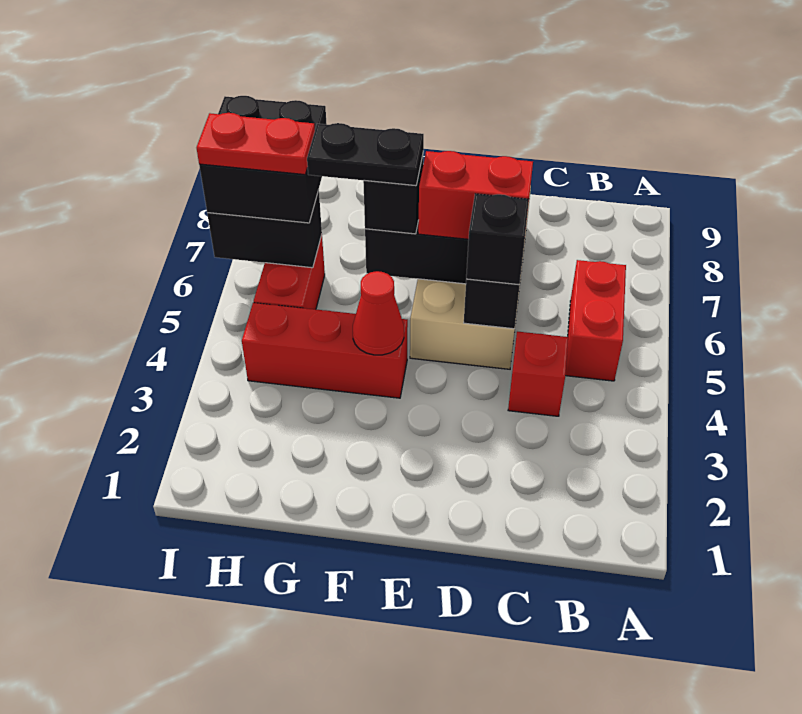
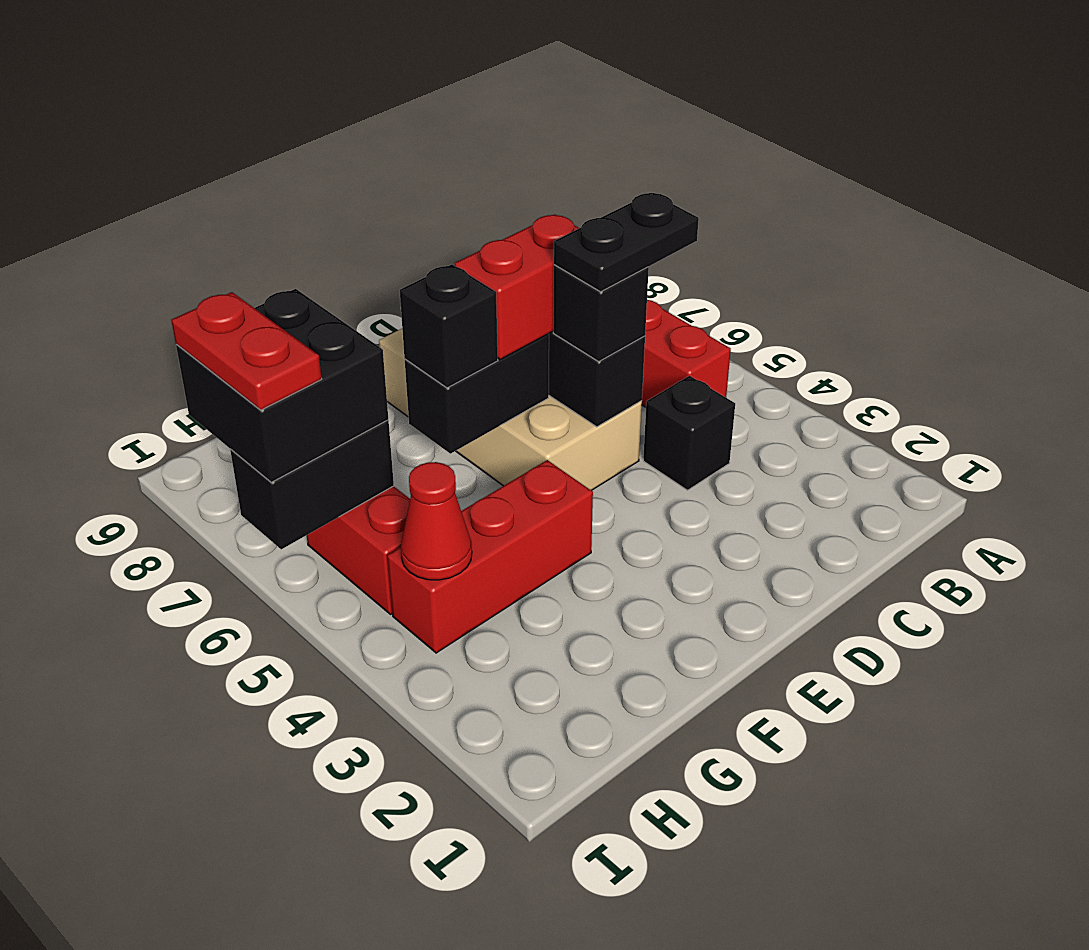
red brick C4 level 1 -> black brick C4 level 1
red cone F4 level 2 -> red cone H4 level 2
black plate F6:G6 level 4 -> black plate C5:D5 level 4
red plate H6:I6 level 4 -> red plate I6:I7 level 4

